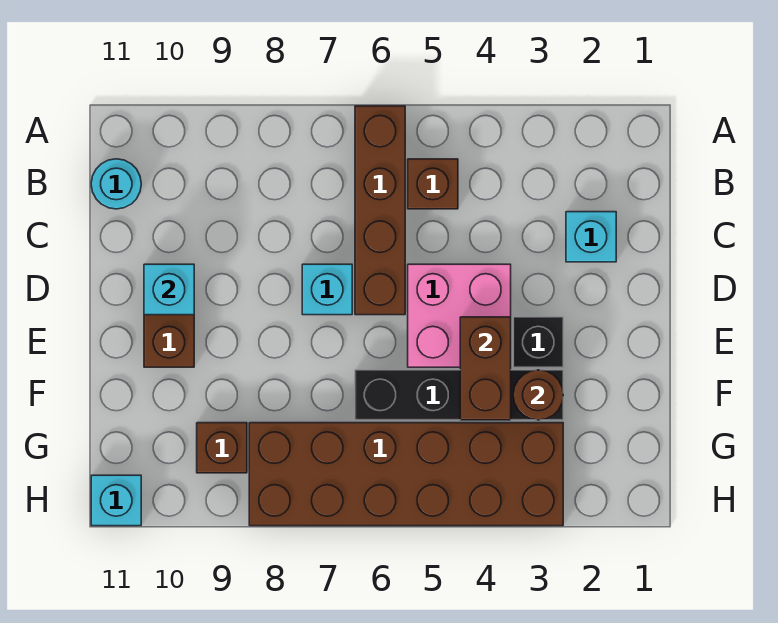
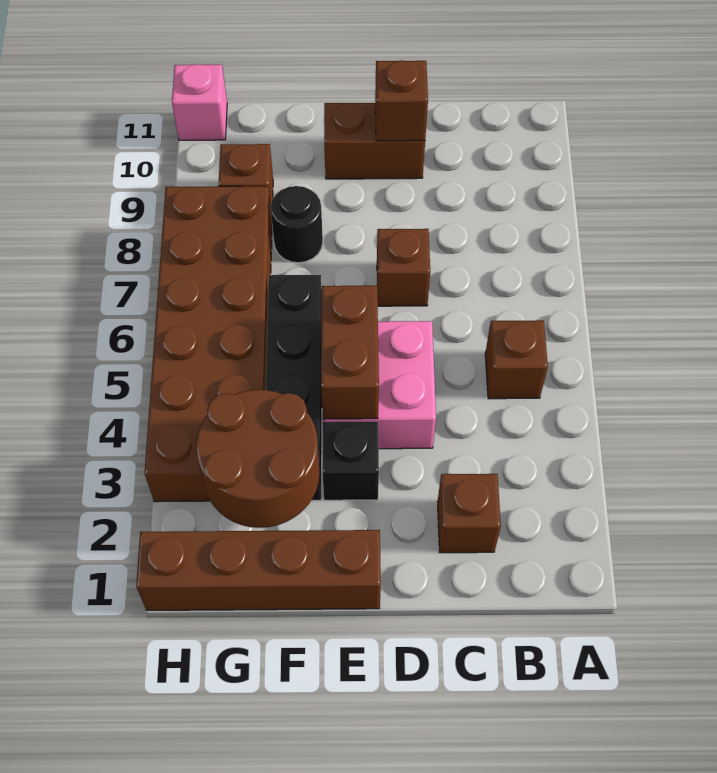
brown brick A6:D6 level 1 -> brown brick E1:H1 level 1
cyan round brick B11 level 1 -> none
cyan brick C2 level 1 -> brown brick C2 level 1
cyan brick D7 level 1 -> brown brick D7 level 1
cyan brick D10 level 2 -> brown brick D10 level 2
brown brick E4:F4 level 2 -> brown brick E4:E5 level 2
brown round brick F3 level 2 -> brown round brick F2:G3 level 2
none -> black round brick F8 level 1
cyan brick H11 level 1 -> pink brick H11 level 1

